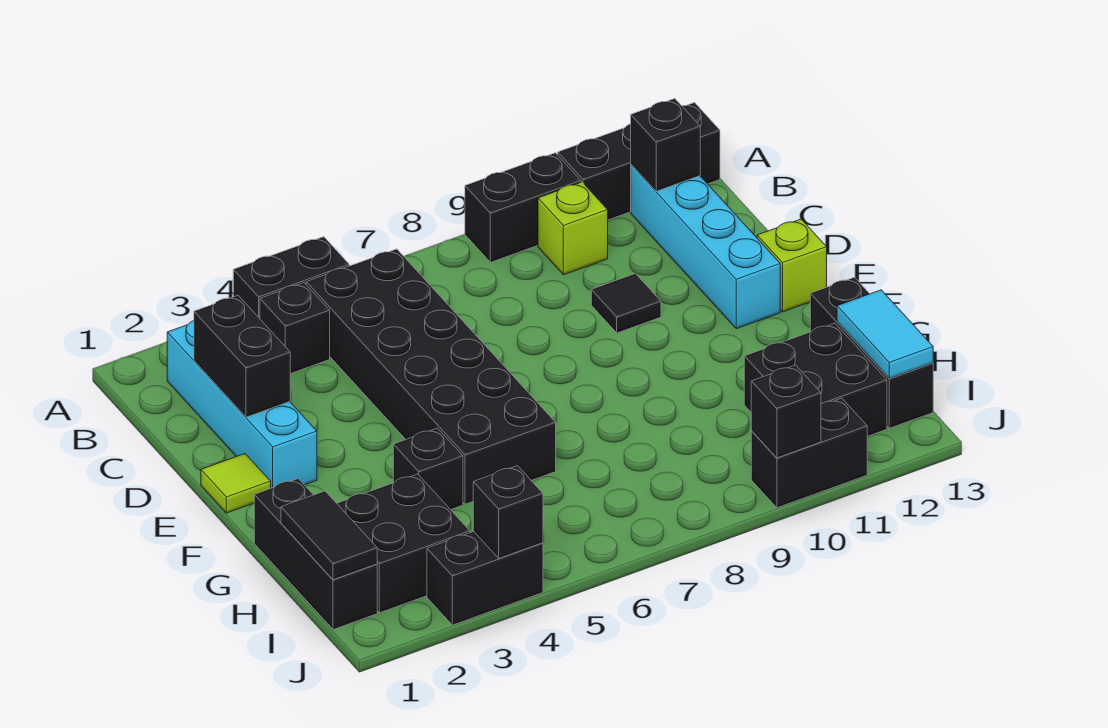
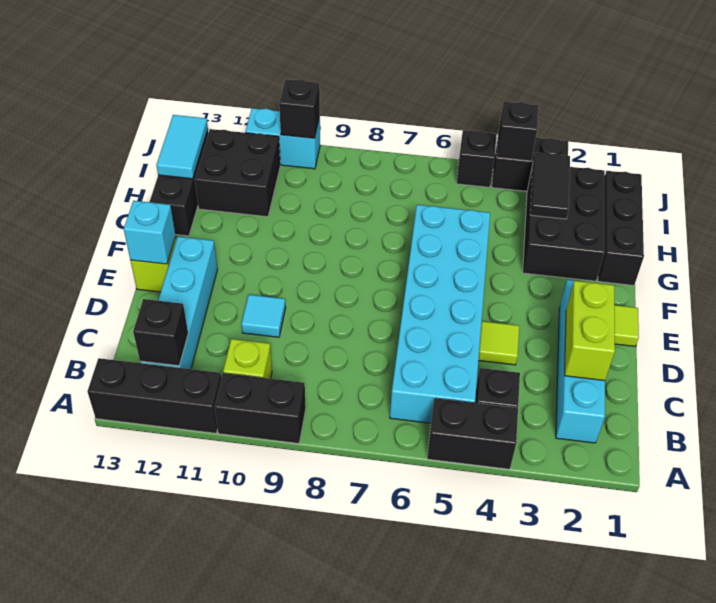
black brick B5:G6 level 1 -> cyan brick B5:G6 level 1
black brick C2:D2 level 2 -> lime brick C2:D2 level 2
none -> lime tile D4 level 1
black tile D10 level 1 -> cyan tile D10 level 1
none -> cyan brick E13 level 2
black brick G4 level 1 -> black brick J5 level 1
black tile H1:I1 level 2 -> black tile H3:I3 level 2
black brick H2:I3 level 1 -> black brick G2:I3 level 1
black brick J10:J11 level 1 -> cyan brick J10:J11 level 1

